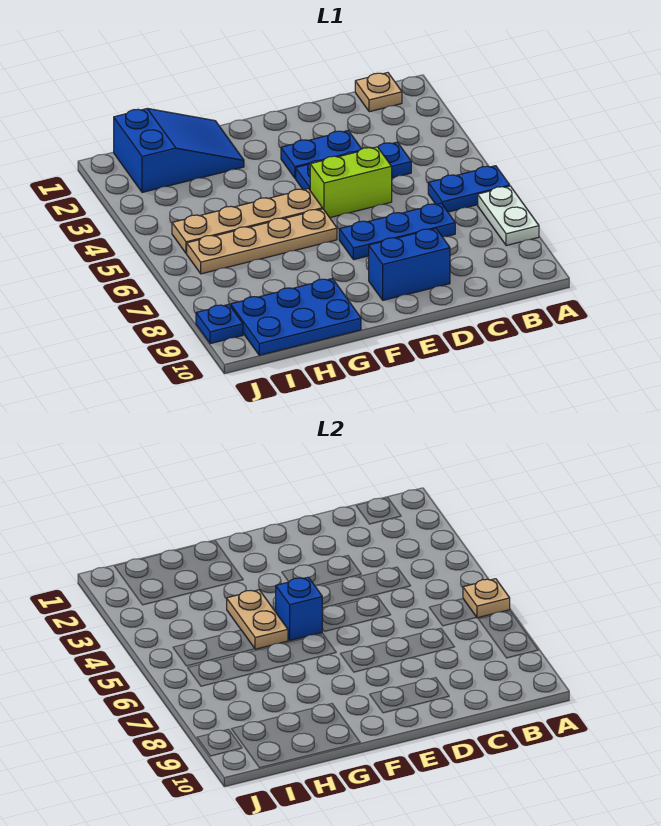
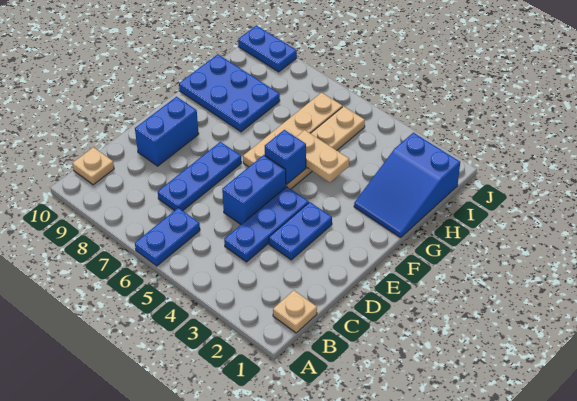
tan plate A6 level 2 -> tan plate B10 level 1
white plate A7:A8 level 1 -> none
lime brick D5:E5 level 1 -> blue brick D5:E5 level 1
blue plate G9:I10 level 1 -> blue plate G8:H10 level 1
blue plate J9 level 1 -> blue plate J9:J10 level 1

